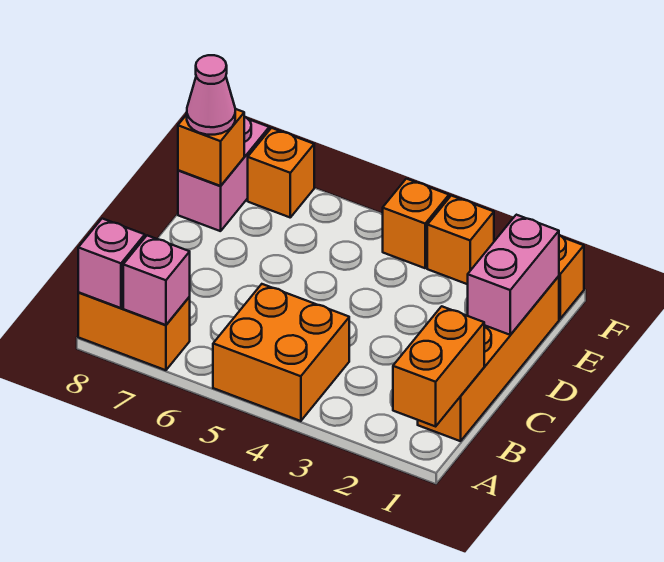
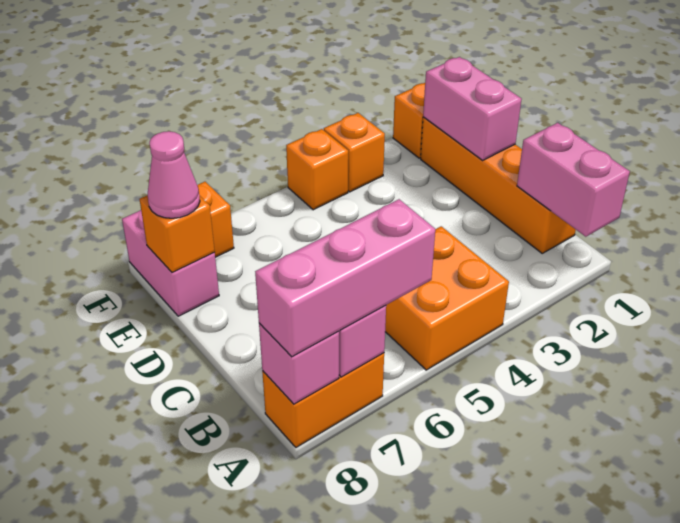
orange brick A1:B1 level 2 -> pink brick A1:B1 level 2
none -> pink brick A6:A8 level 3

